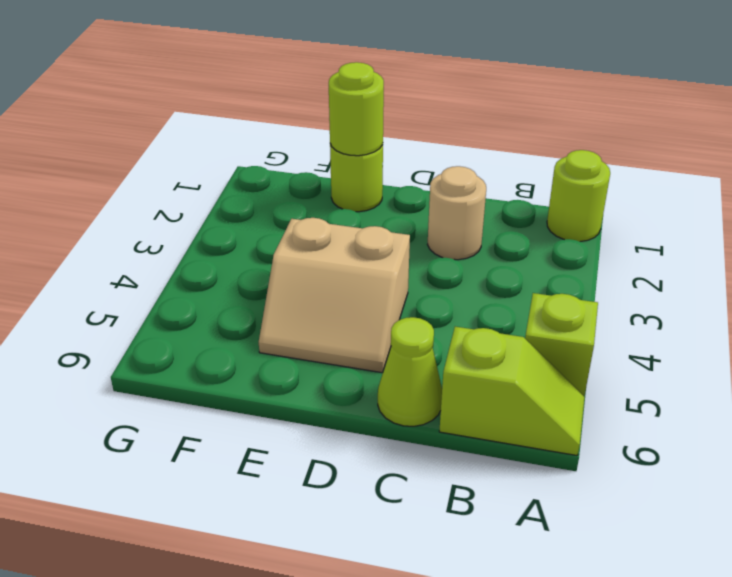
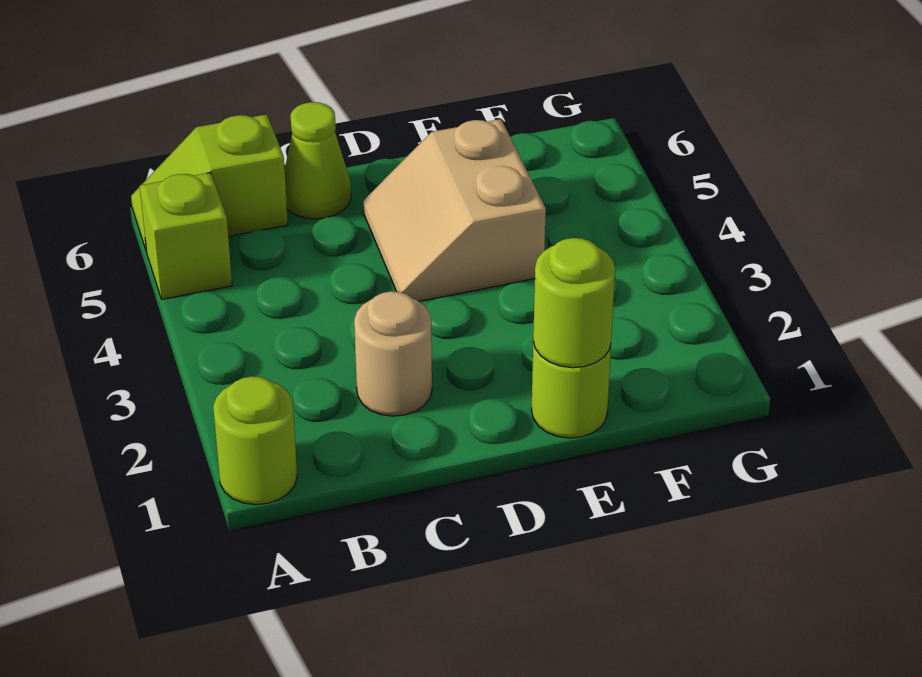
tan slope D4:E5 level 1 top 4 -> tan slope D4:E5 level 1 top E

